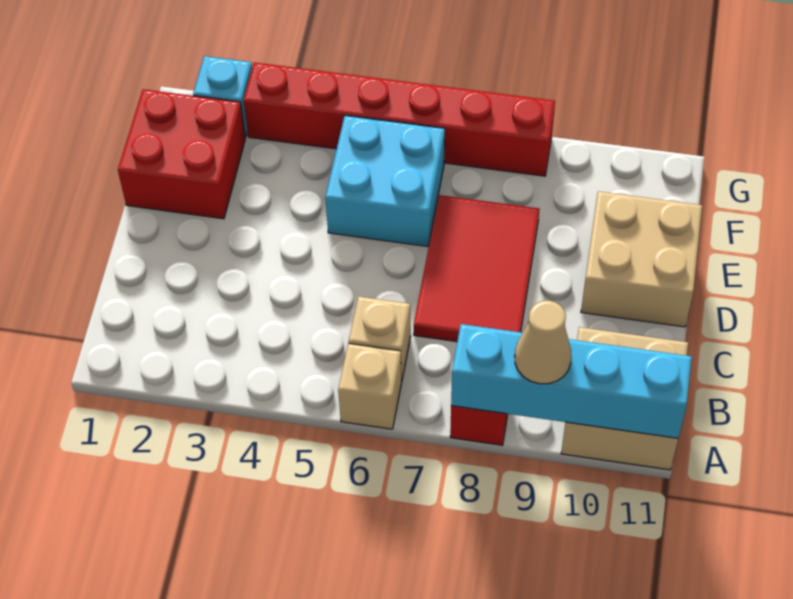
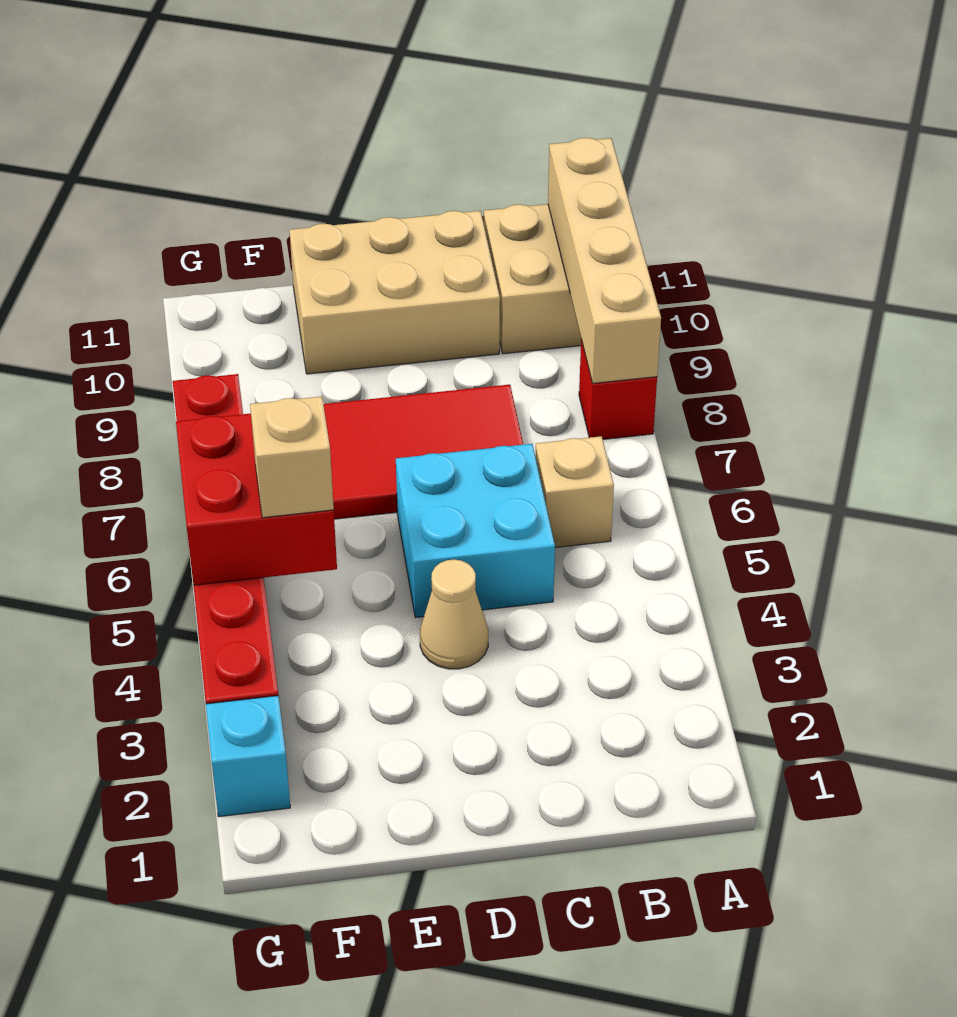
tan brick A6 level 1 -> tan brick F5 level 3
cyan brick A8:A11 level 2 -> tan brick A8:A11 level 2
tan cone A9 level 3 -> tan cone D4 level 1
tan brick D10:E11 level 1 -> tan brick C10:E11 level 1
red brick E1:F2 level 1 -> red brick F5:G6 level 2
cyan brick E5:F6 level 1 -> cyan brick C5:D6 level 1

